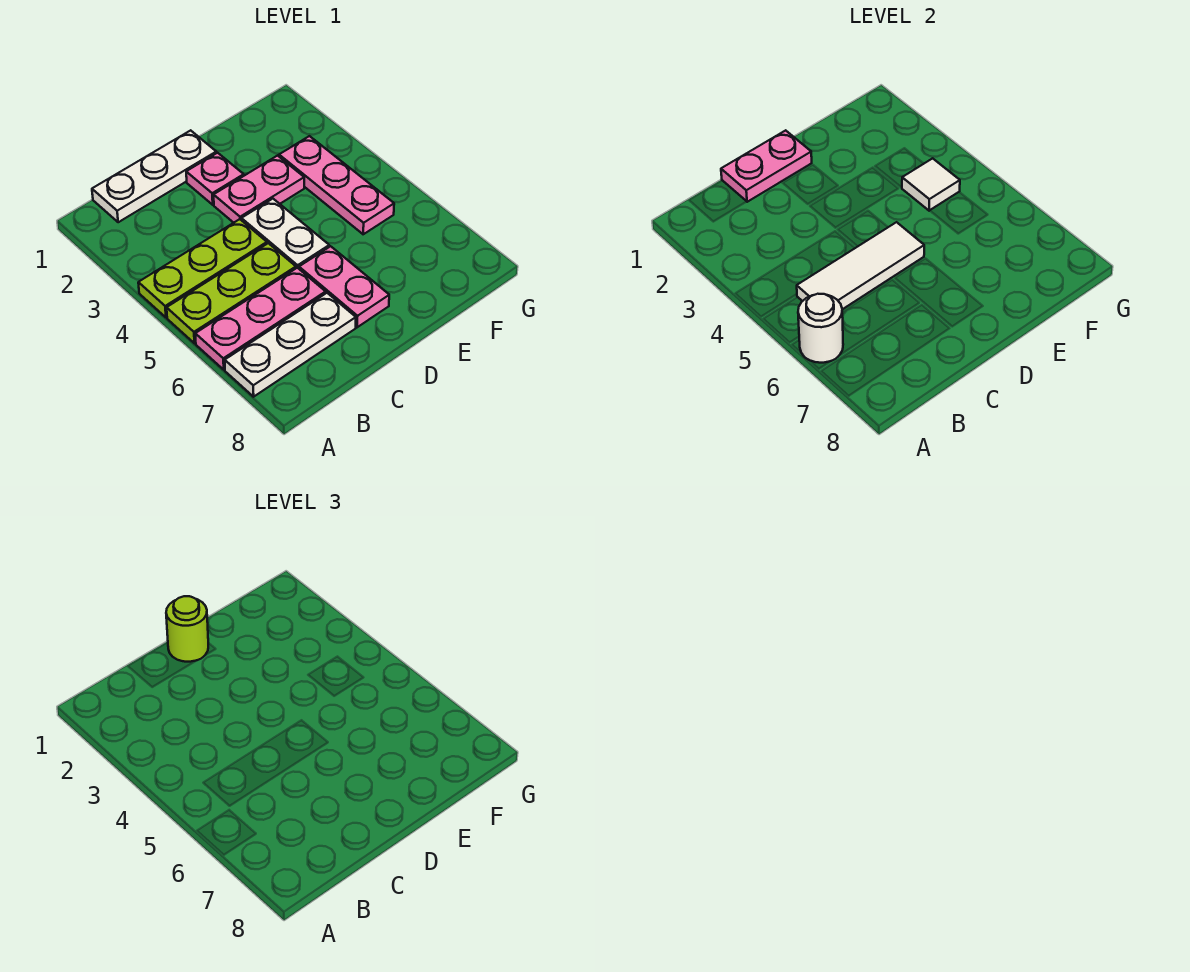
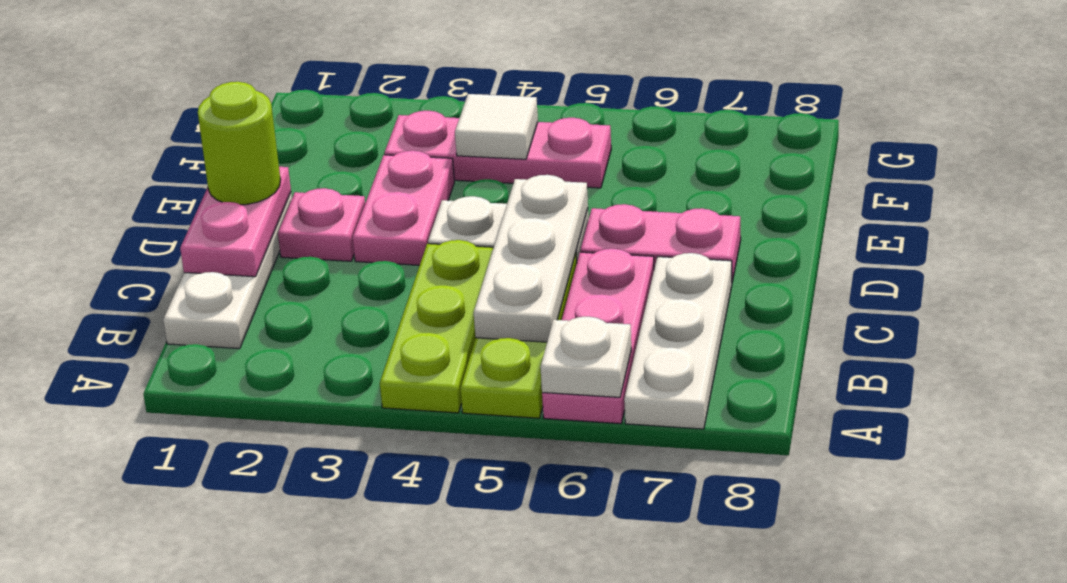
white round brick A6 level 2 -> white plate A6 level 2
white tile B5:D5 level 2 -> white plate B5:D5 level 2

